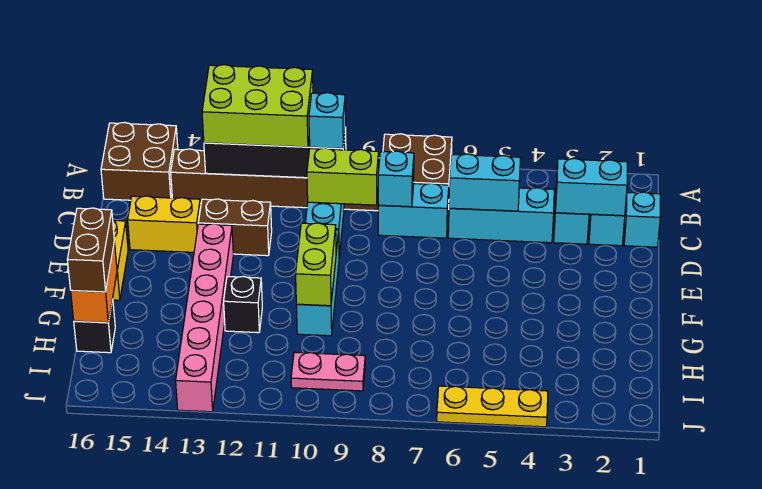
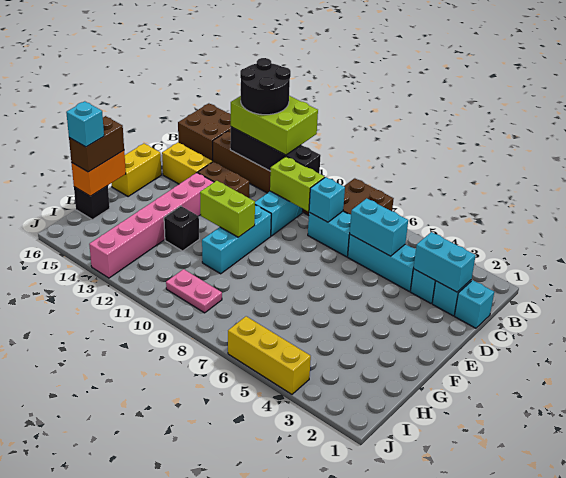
none -> black round brick A12:B13 level 4
cyan brick B10 level 3 -> cyan brick H16 level 4
lime brick F10:G10 level 2 -> lime brick F10:F11 level 2
yellow plate J4:J6 level 1 -> yellow brick J4:J6 level 1

